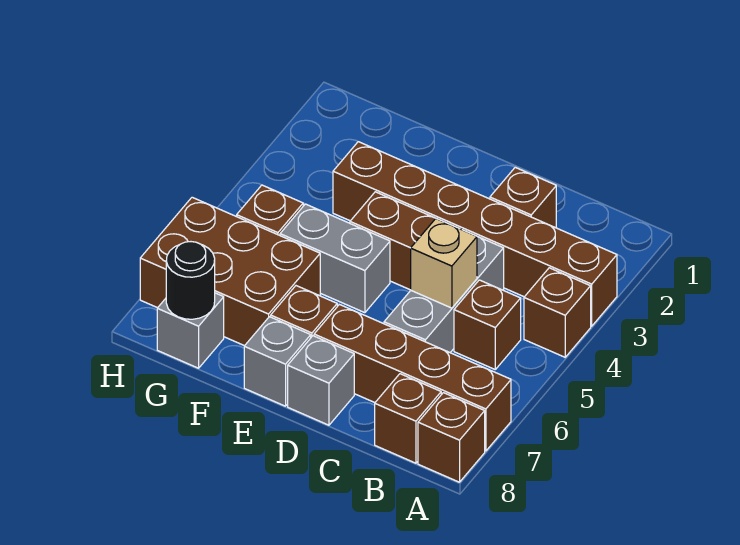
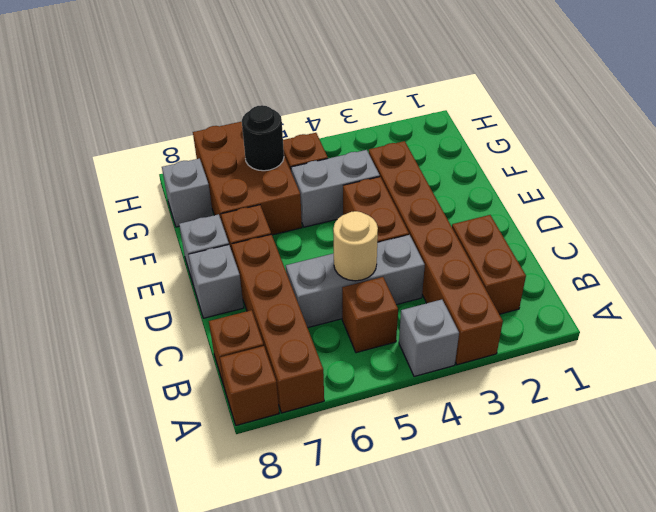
brown brick A4 level 1 -> grey brick A4 level 1
brown brick C2 level 1 -> brown brick B2:C2 level 1
tan brick C5 level 2 -> tan round brick C5 level 2
grey brick E5:F5 level 1 -> grey brick F4:F5 level 1
black round brick G8 level 2 -> black round brick G6 level 2

